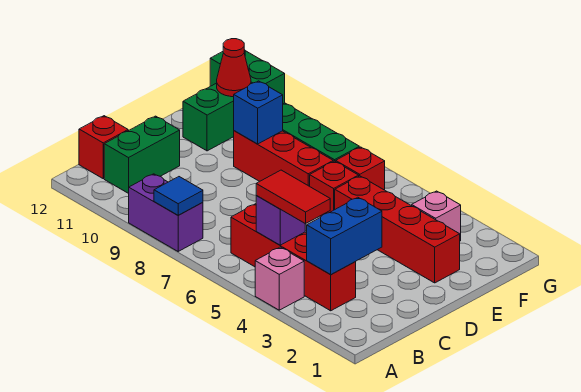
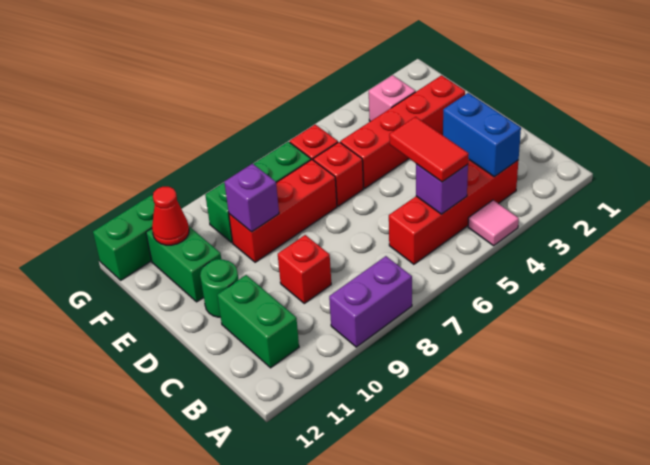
pink brick A4 level 1 -> pink tile A4 level 1
blue tile A8 level 2 -> none
red tile B4:B5 level 3 -> red tile B5:C5 level 3
red brick B12 level 1 -> red brick C9 level 1
none -> green round brick D11 level 1
blue brick E9 level 2 -> purple brick E9 level 2

